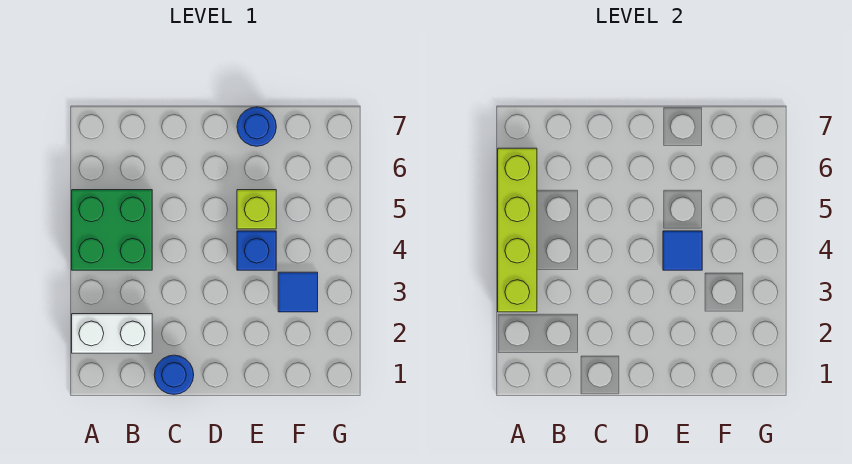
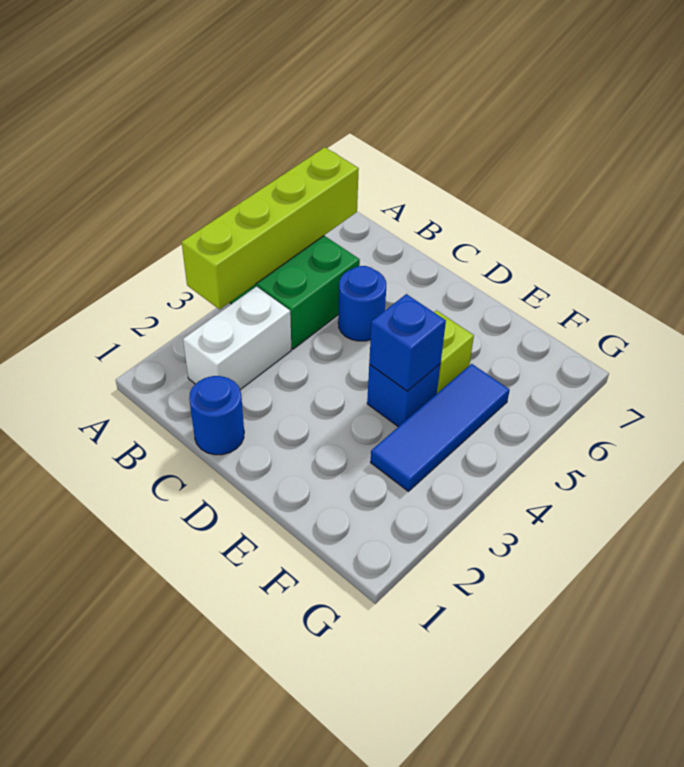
white brick A2:B2 level 1 -> white brick B2:B3 level 1
blue tile E4 level 2 -> blue brick E4 level 2
blue round brick E7 level 1 -> blue round brick C5 level 1
blue tile F3 level 1 -> blue tile F3:F5 level 1

